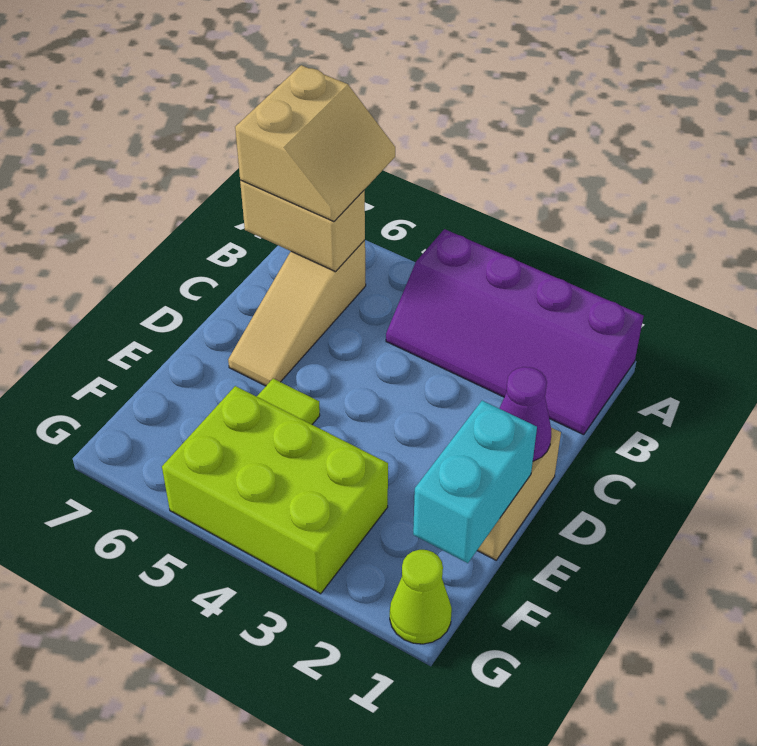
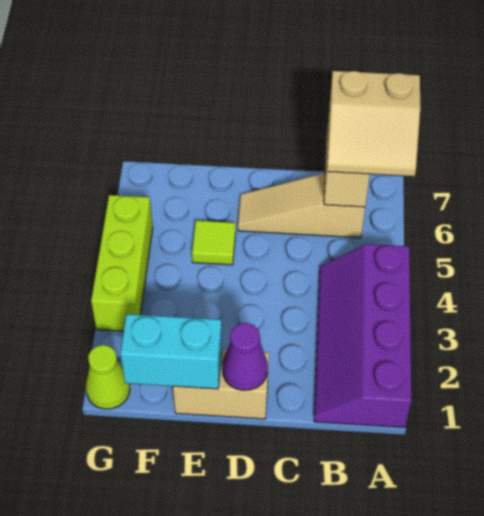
lime brick F3:G5 level 1 -> lime brick G3:G5 level 1

